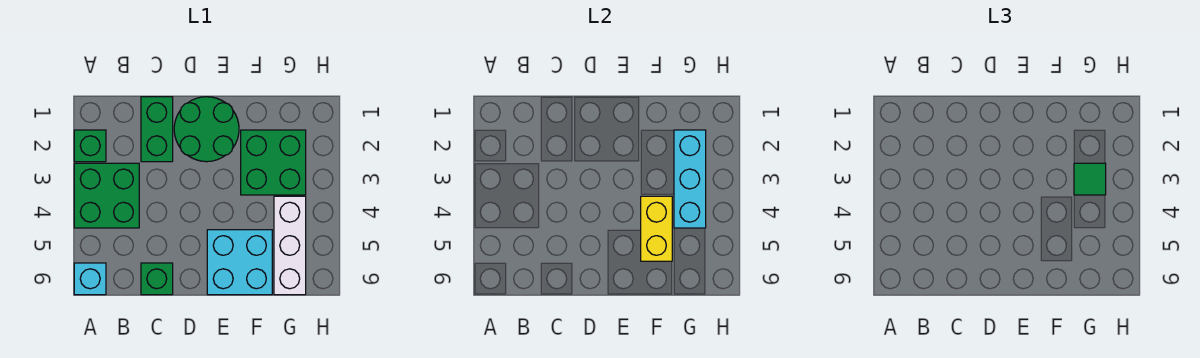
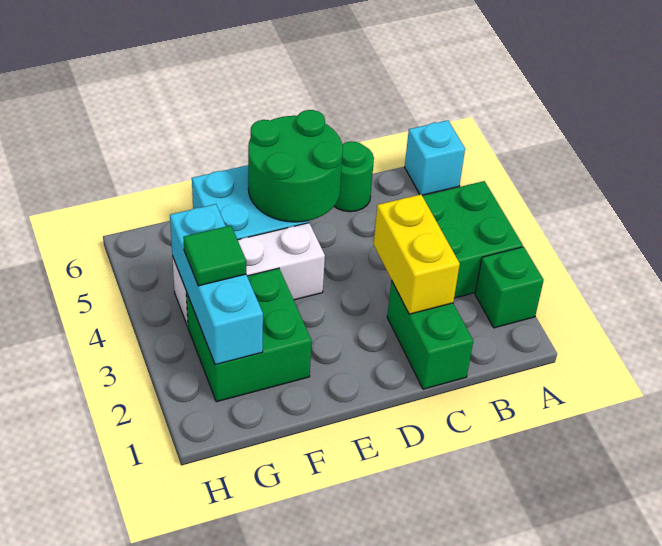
green brick C6 level 1 -> green round brick C6 level 1
green round brick D1:E2 level 1 -> green round brick D5:E6 level 2
yellow brick F4:F5 level 2 -> yellow brick C2:C3 level 2
white brick G4:G6 level 1 -> white brick E4:G4 level 1

